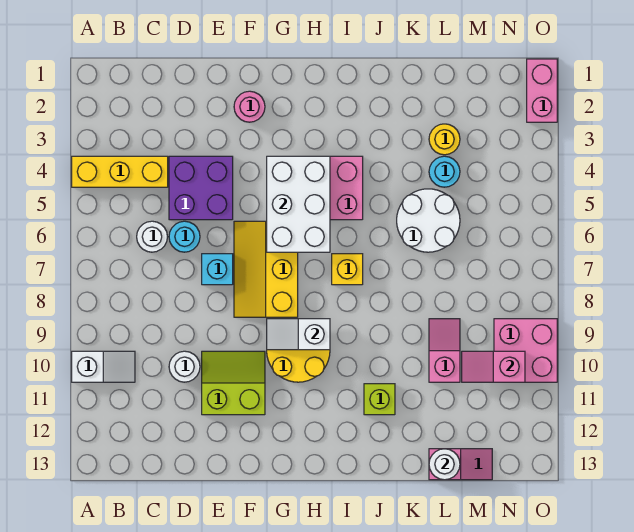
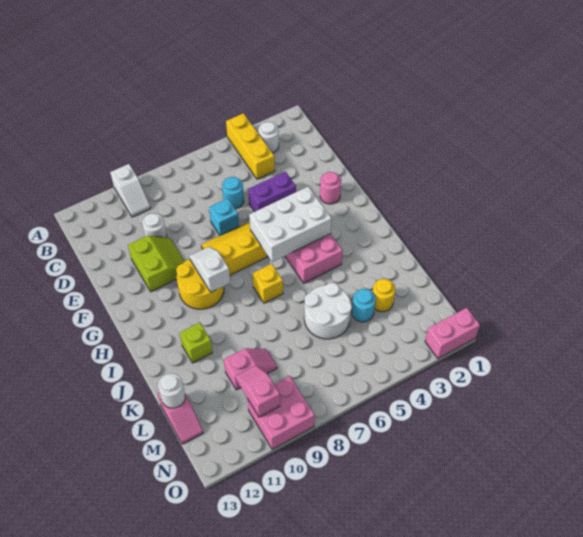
white round brick C6 level 1 -> white round brick B3 level 1
purple brick D4:E5 level 1 -> purple brick E4:E5 level 1

